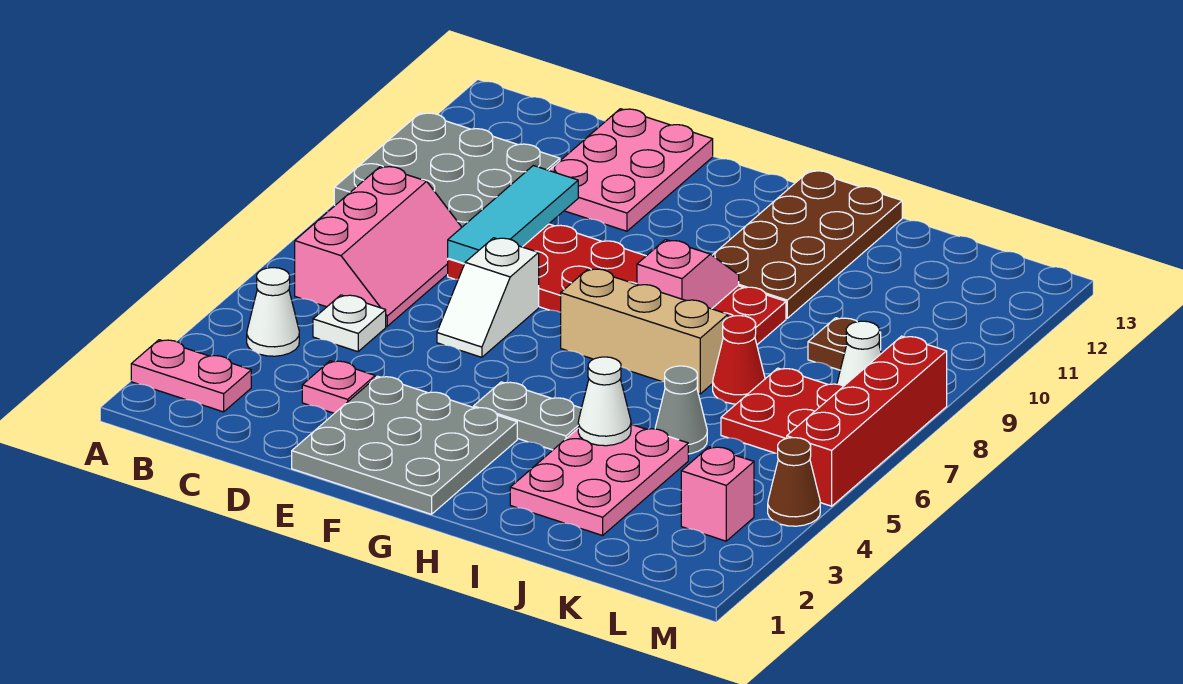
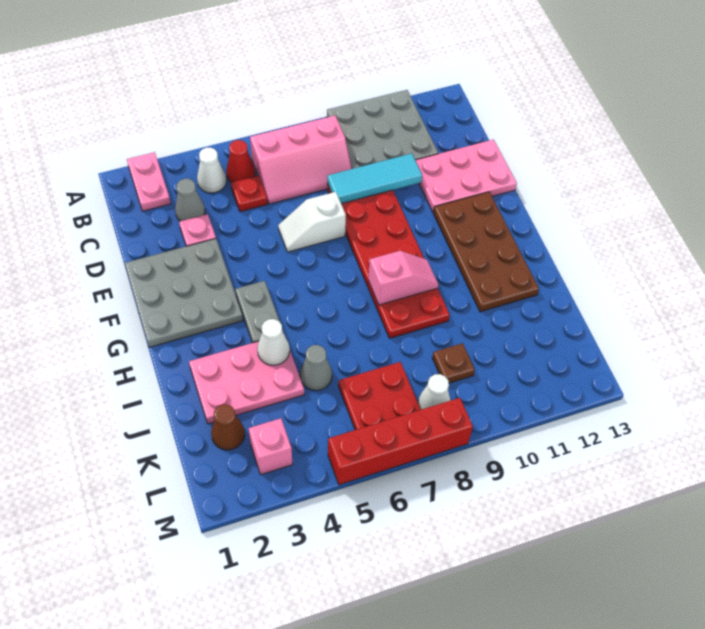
none -> grey cone C3 level 1
white plate C5 level 1 -> red plate C5 level 1
tan brick G7:I7 level 1 -> none
brown plate H10:I13 level 1 -> brown plate F11:I12 level 1
red cone J7 level 1 -> red cone B5 level 1
brown cone M4 level 1 -> brown cone K2 level 1

